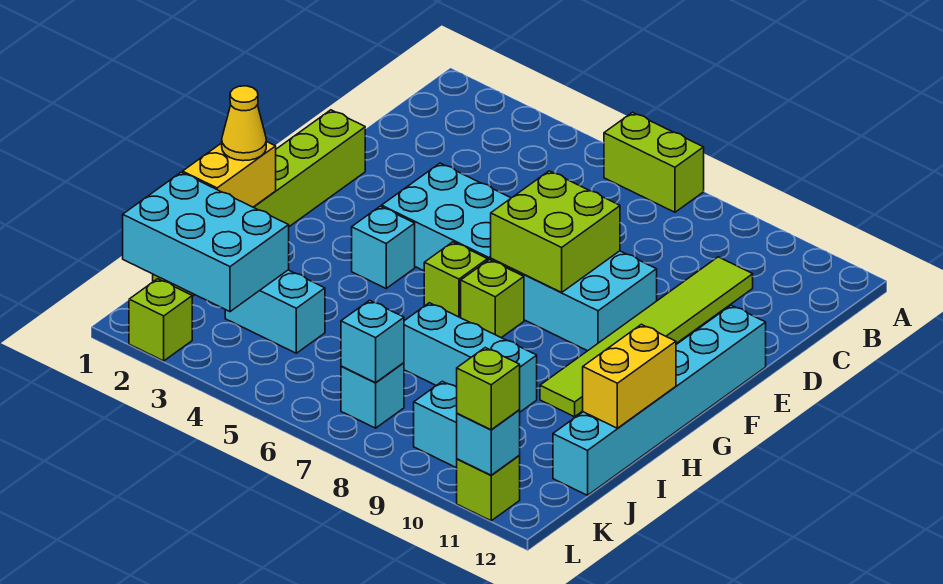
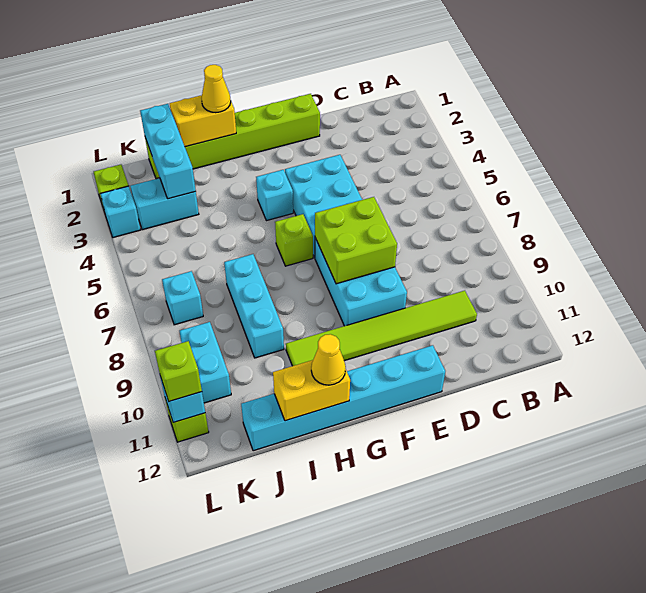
lime brick A6:A7 level 1 -> none
lime brick G7 level 1 -> none
none -> yellow cone H12 level 3
cyan brick J1:K3 level 2 -> cyan brick J1:J3 level 2
cyan brick J3:J4 level 1 -> cyan brick J3:K3 level 1
cyan brick K7 level 2 -> cyan brick L3 level 1

